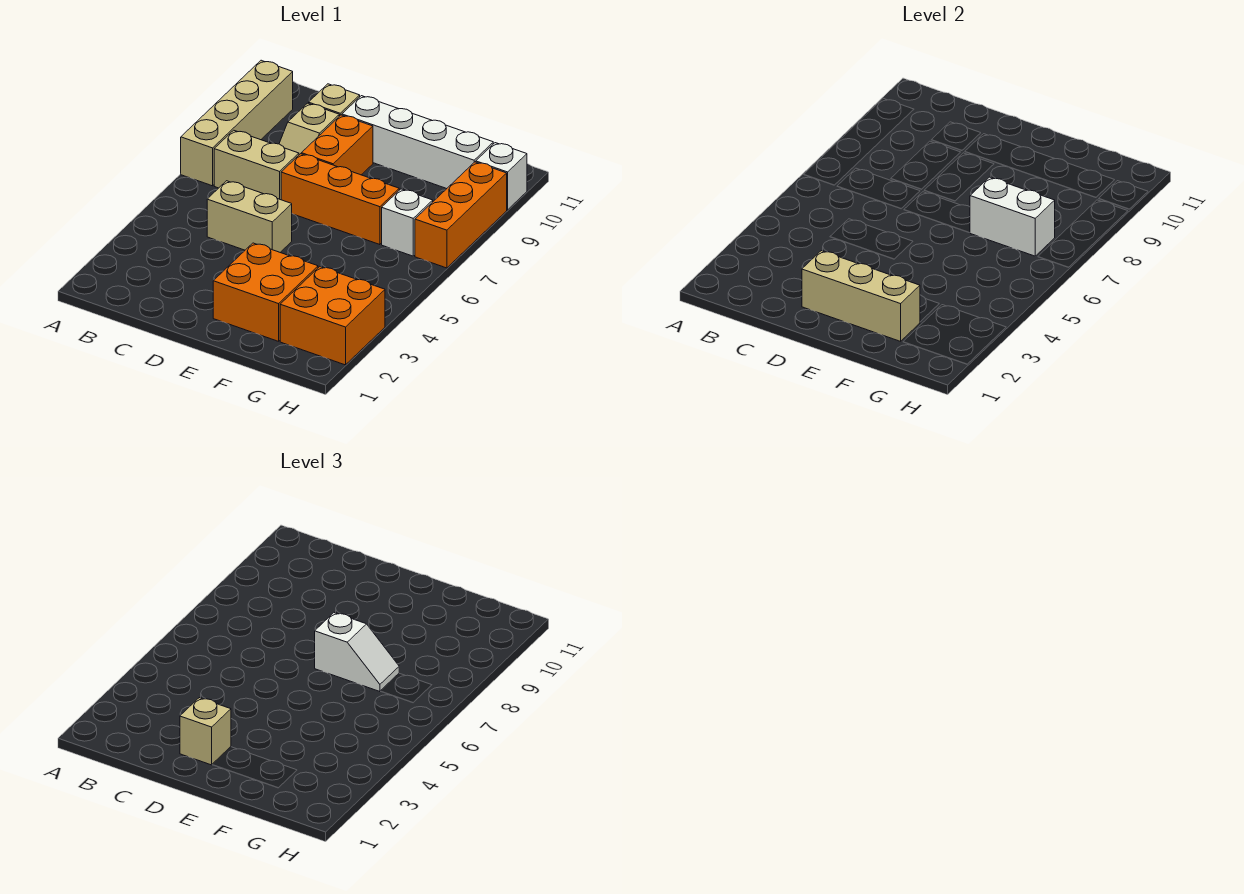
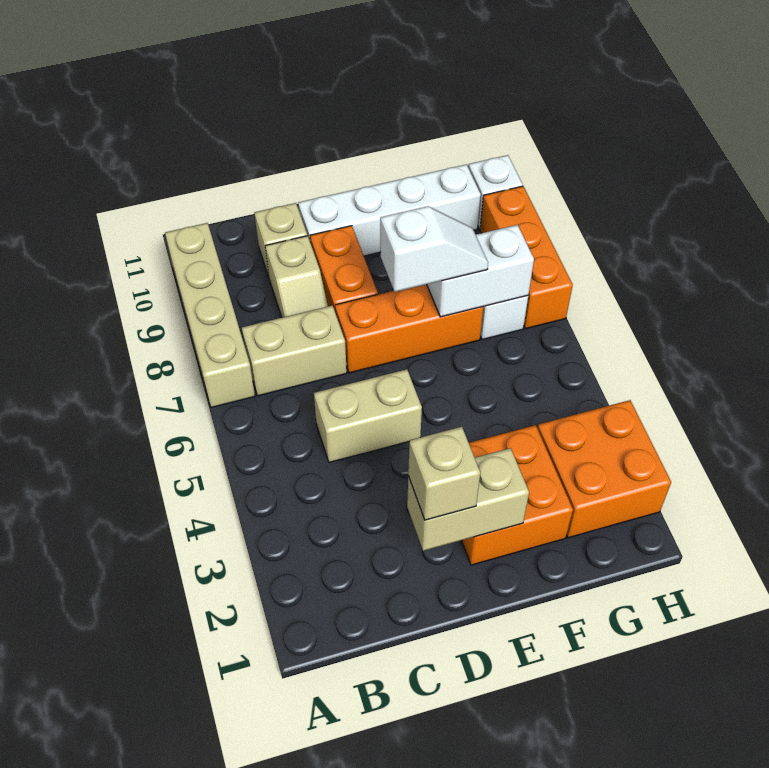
tan brick D2:F2 level 2 -> tan brick D2:E2 level 2

